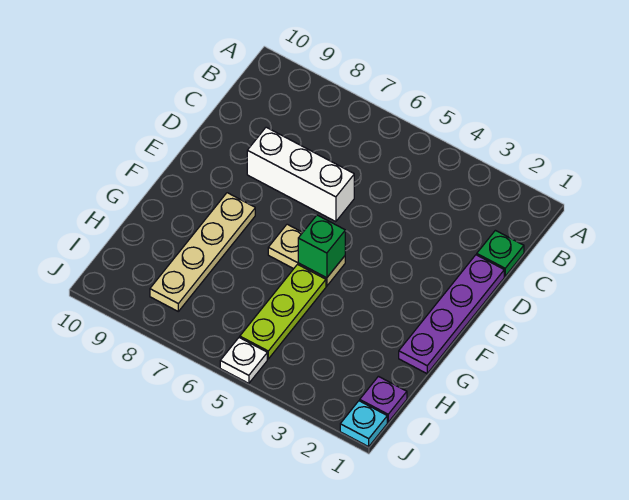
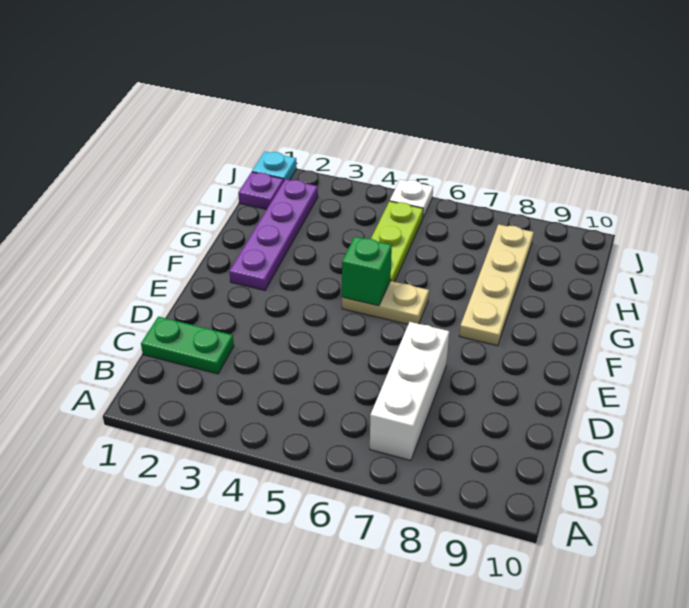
green plate C1 level 1 -> green plate C1:C2 level 1
purple plate D1:G1 level 1 -> purple plate F2:I2 level 1
white brick D6:D8 level 1 -> white brick B7:D7 level 1

